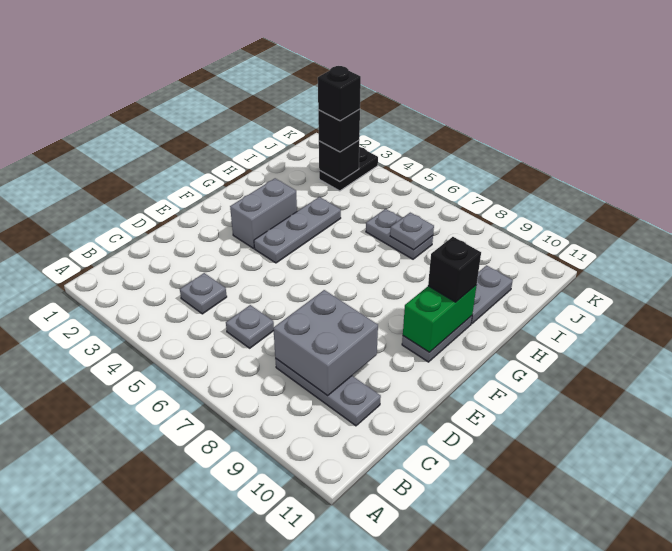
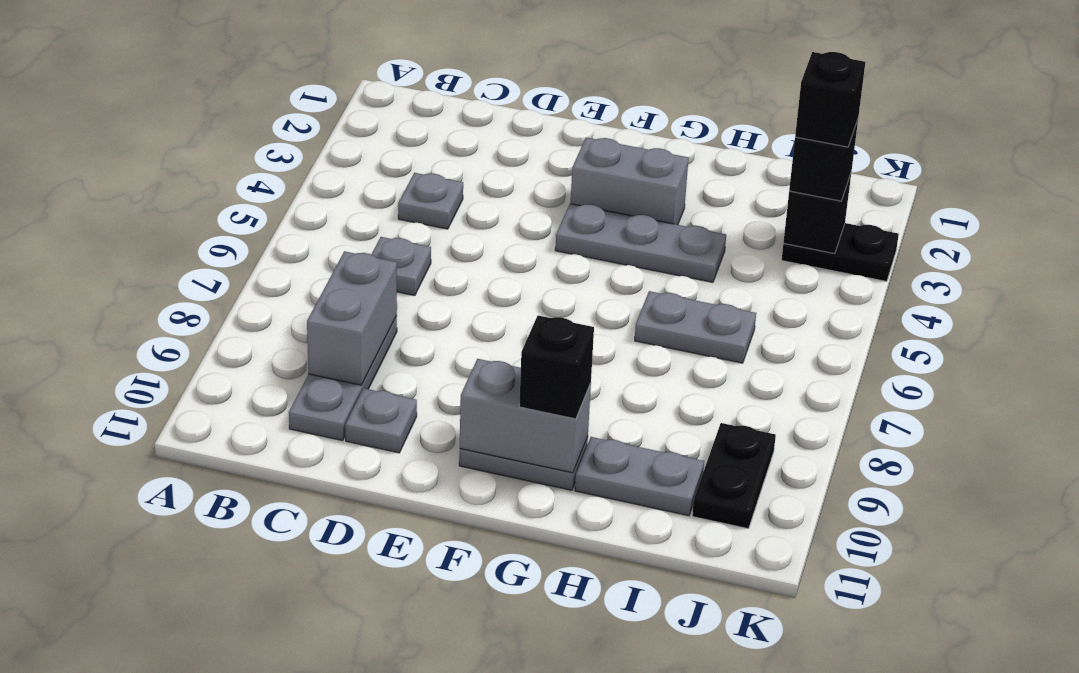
grey brick C8:D9 level 2 -> grey brick C8:C9 level 2
green brick F10:G10 level 2 -> grey brick F10:G10 level 2
grey plate I6:I7 level 1 -> grey plate H6:I6 level 1
grey plate I7 level 2 -> grey plate D10 level 1
none -> black plate J9:J10 level 1

